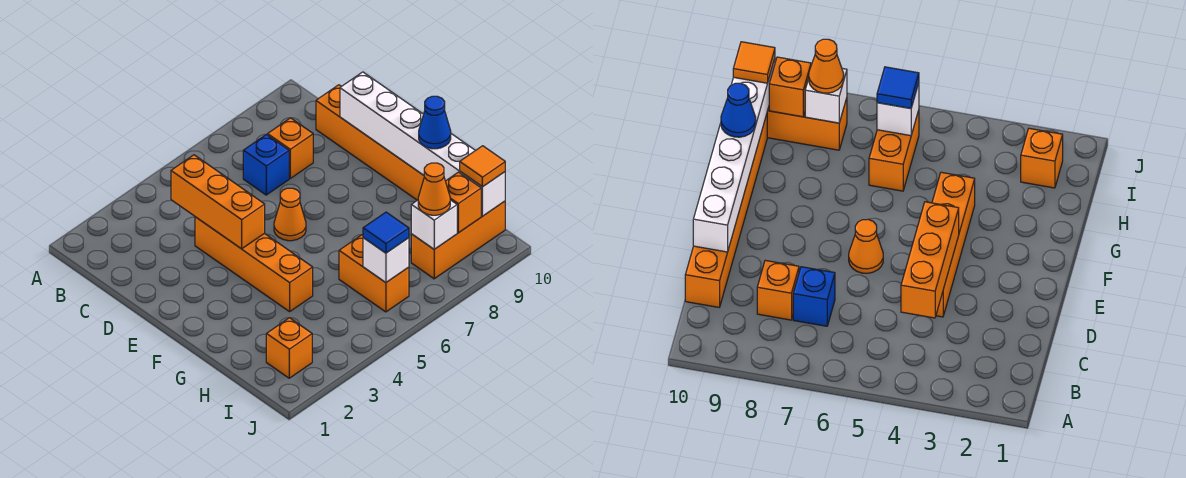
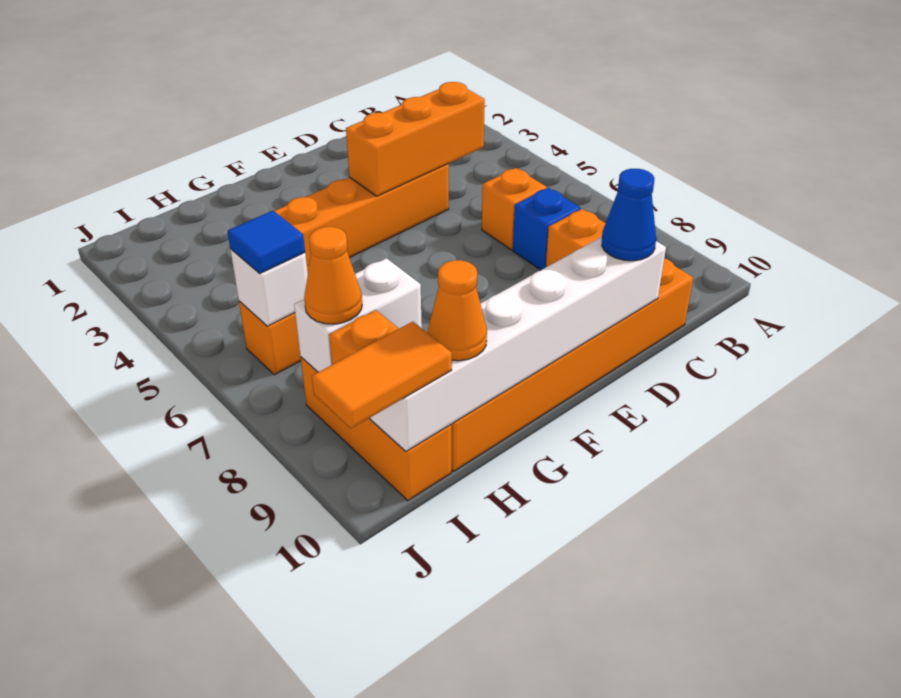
orange cone E6 level 1 -> orange cone H10 level 3
blue cone G10 level 3 -> blue cone D10 level 3
orange brick I2 level 1 -> orange brick C6 level 1
white brick I8 level 2 -> white brick H8:I8 level 2
orange tile I10 level 3 -> orange tile I10:J10 level 3

